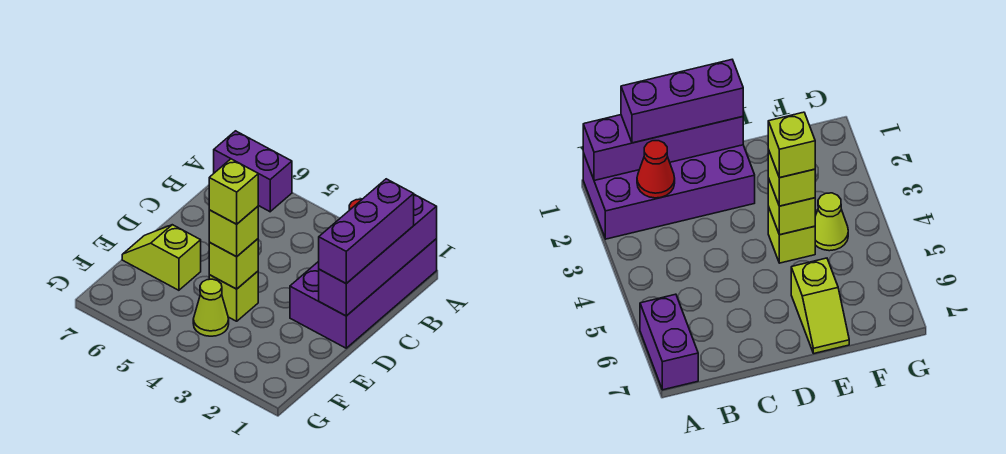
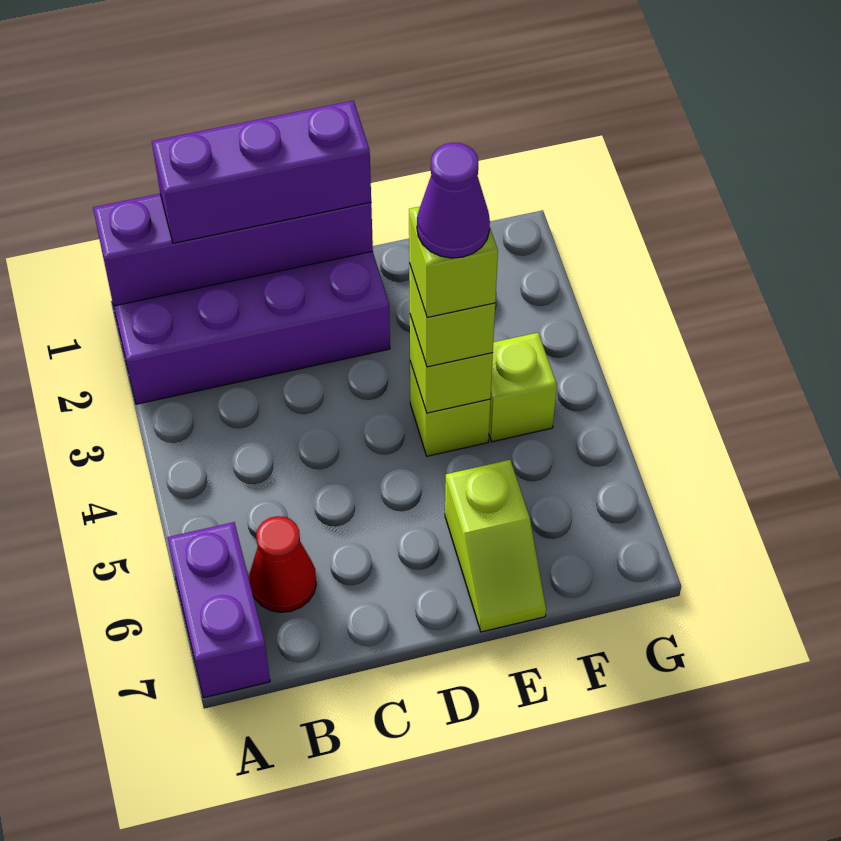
red cone B2 level 2 -> red cone B6 level 1
none -> purple cone E4 level 5
lime cone F4 level 1 -> lime brick F4 level 1

